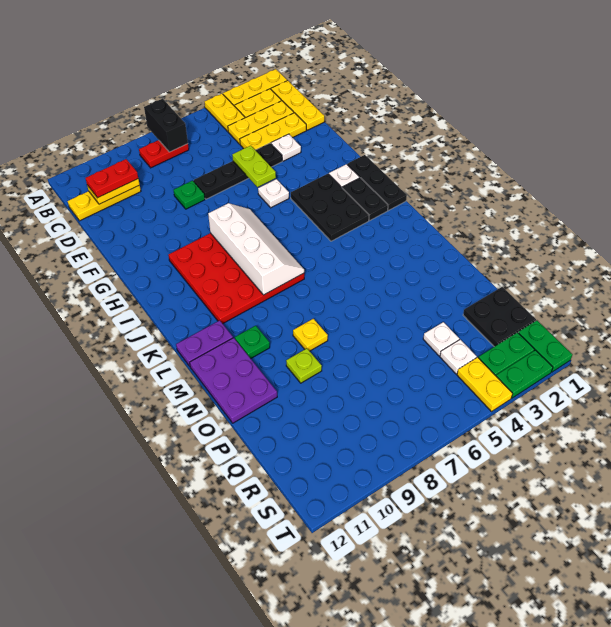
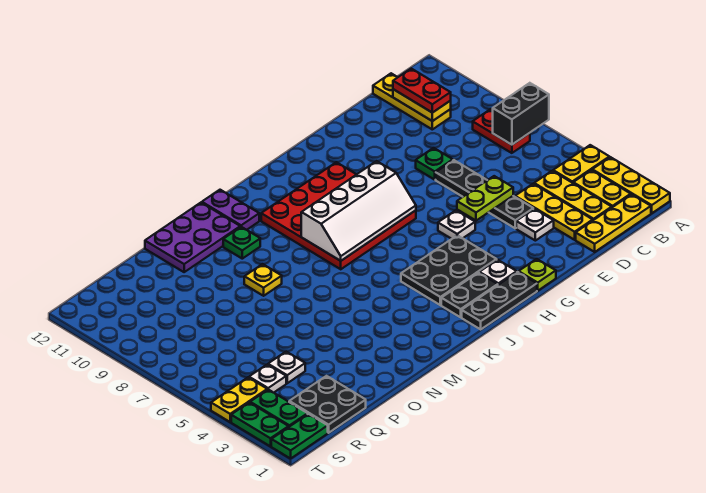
lime plate O9 level 1 -> lime plate G1 level 1

